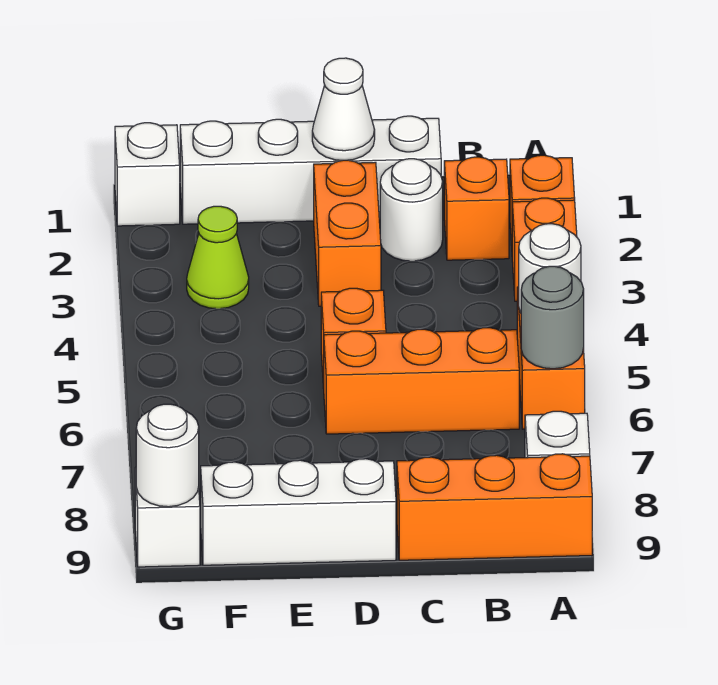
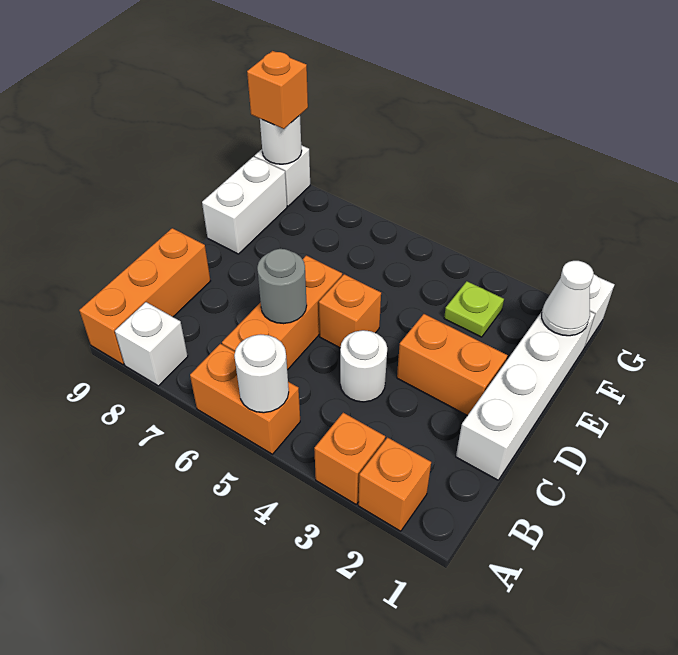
grey round brick A6 level 2 -> grey round brick C6 level 2
orange brick B2 level 1 -> orange brick G9 level 3
white round brick C2 level 1 -> white round brick C4 level 1
white cone D1 level 2 -> white cone F1 level 2
white brick D9:F9 level 1 -> white brick E9:F9 level 1
lime cone F3 level 1 -> lime plate F3 level 1

